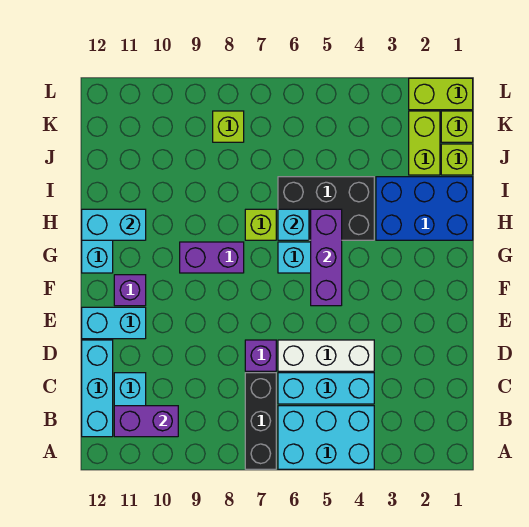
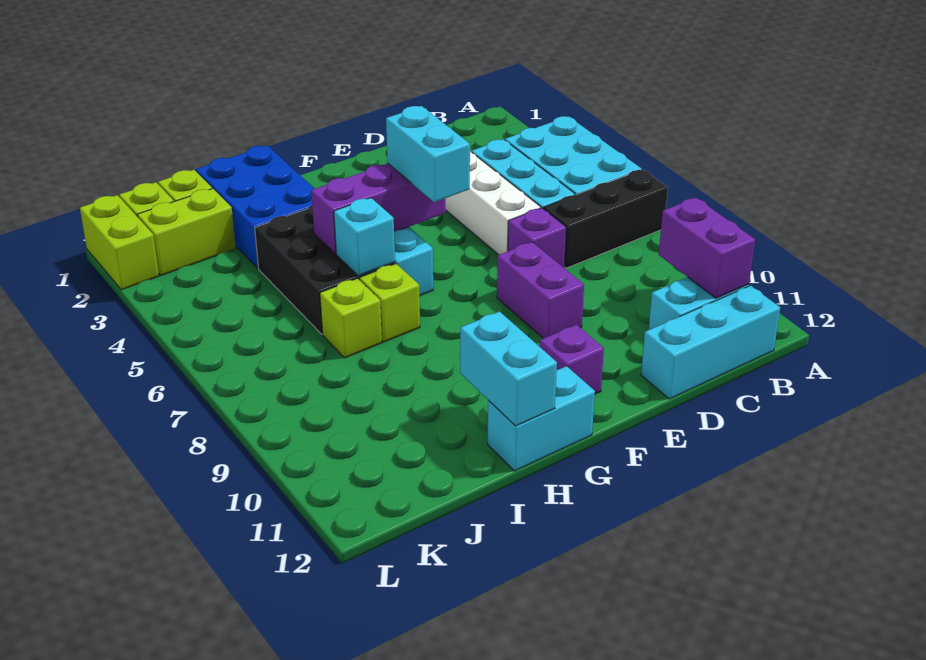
cyan brick E11:E12 level 1 -> cyan brick F5:F6 level 3
purple brick G8:G9 level 1 -> purple brick E8:E9 level 1
lime brick K8 level 1 -> lime brick I7 level 1

